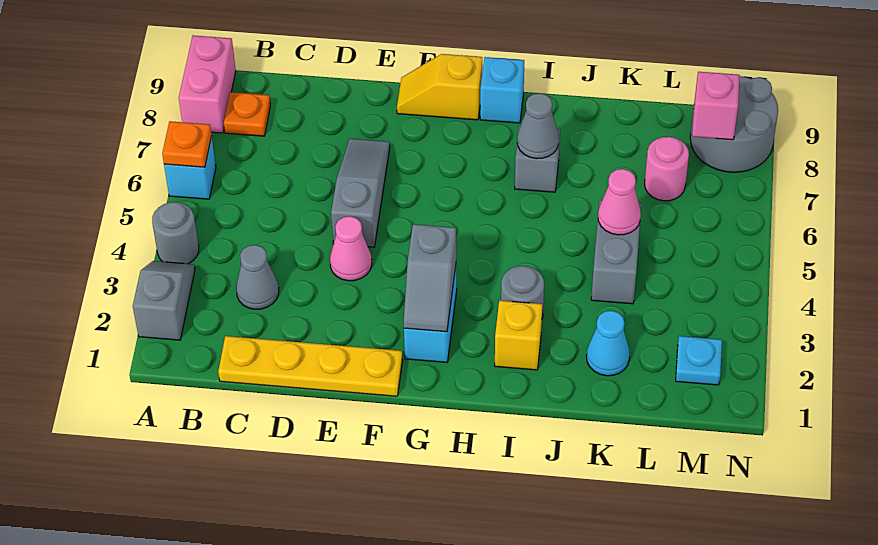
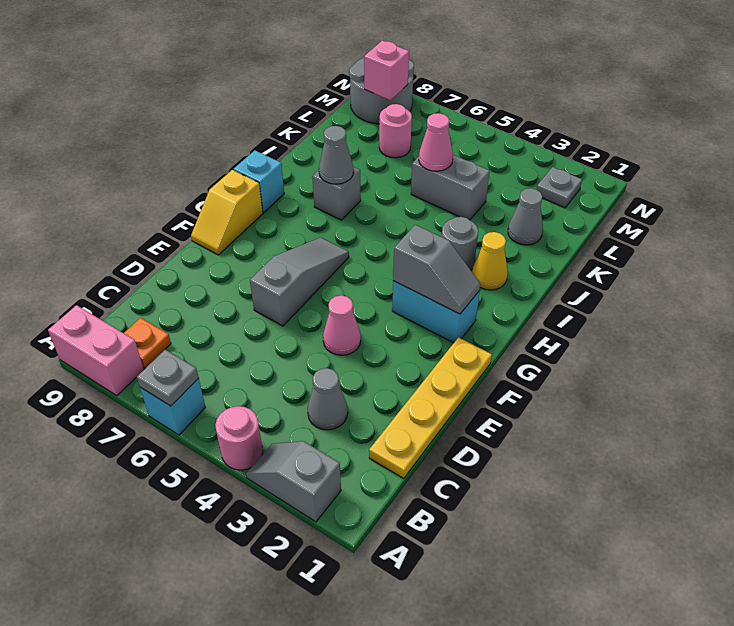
grey round brick A4 level 1 -> pink round brick A4 level 1
orange plate A6 level 2 -> grey plate A6 level 2
grey slope E5:E7 level 1 top 5 -> grey slope E6:G6 level 1 top E
yellow brick I2 level 1 -> yellow cone I2 level 1
cyan cone K2 level 1 -> grey cone K2 level 1
cyan plate M2 level 1 -> grey plate M2 level 1

